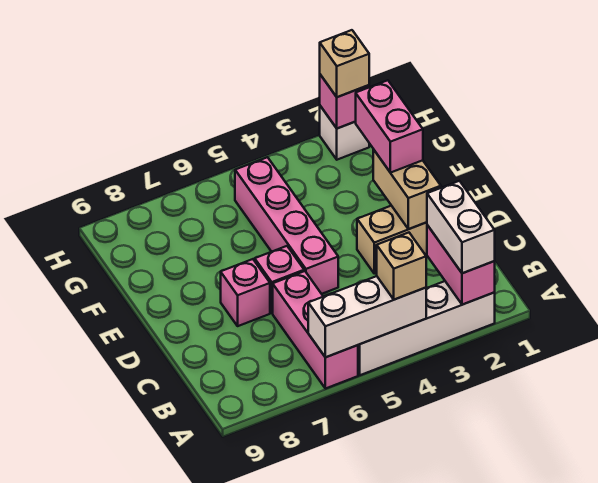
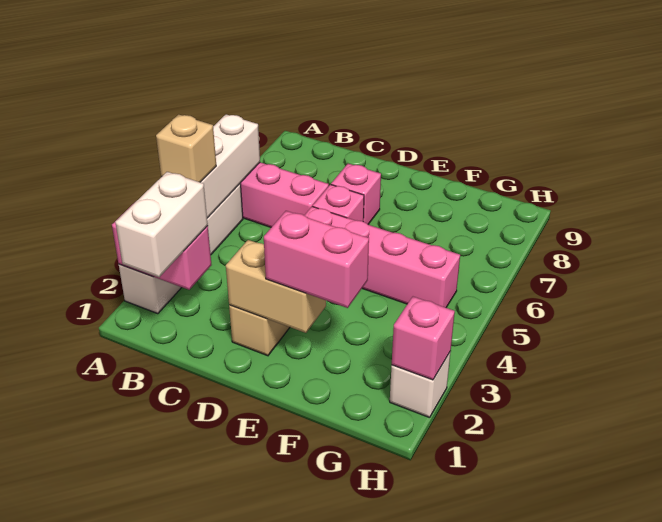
white brick A2:B2 level 3 -> white brick B1:B2 level 3
tan brick H2 level 3 -> none

